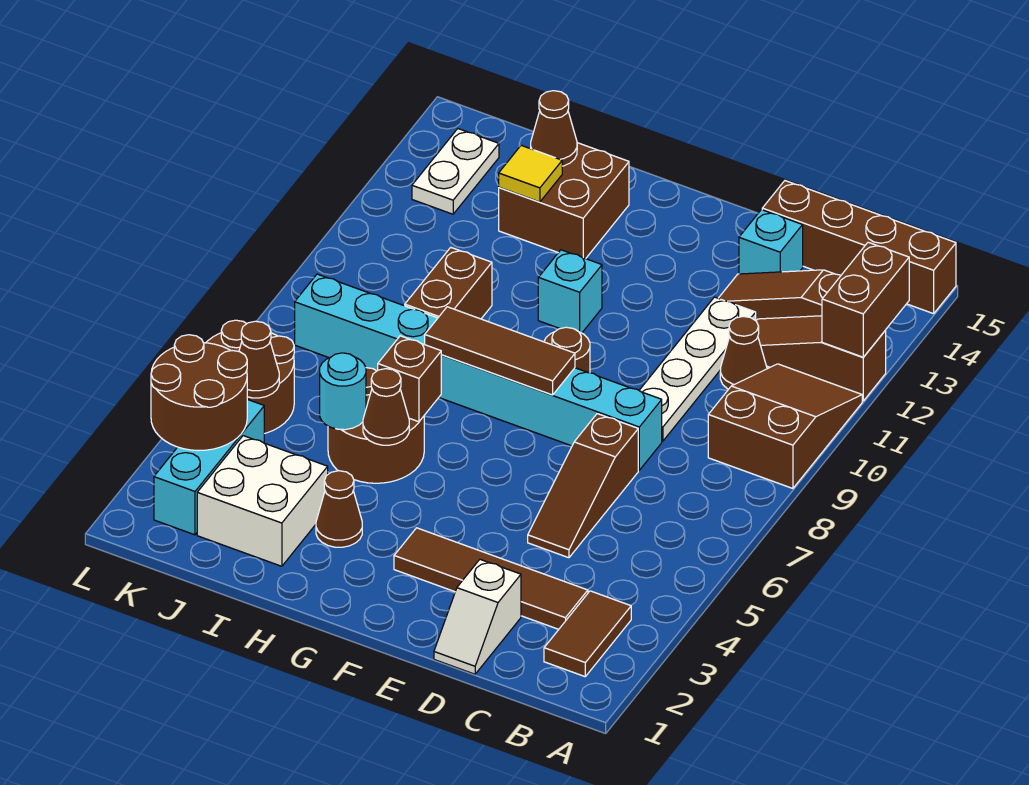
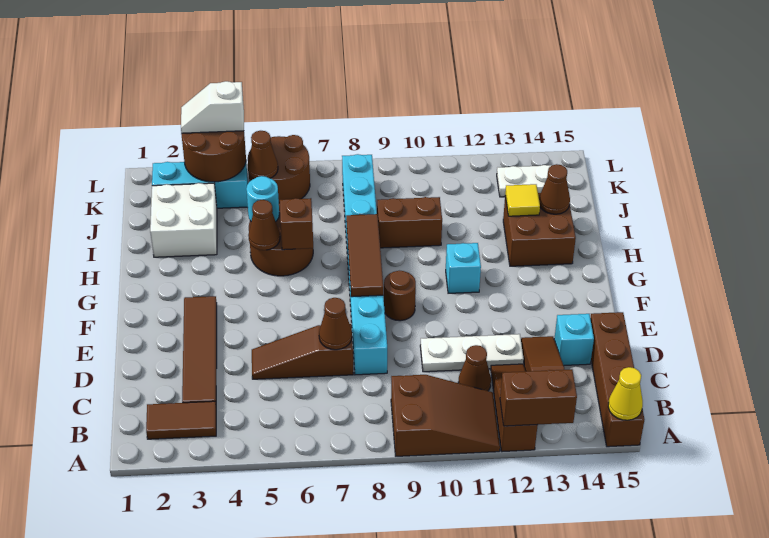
none -> yellow cone A15 level 2
white slope D1:D2 level 1 top 2 -> white slope L3:L4 level 3 top 4
white plate D9:D12 level 1 -> white plate D10:D12 level 1
brown cone H3 level 1 -> brown cone D7 level 2

